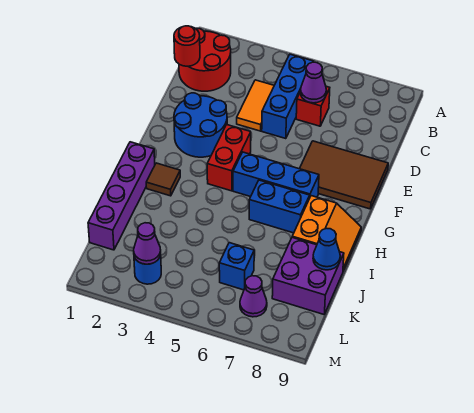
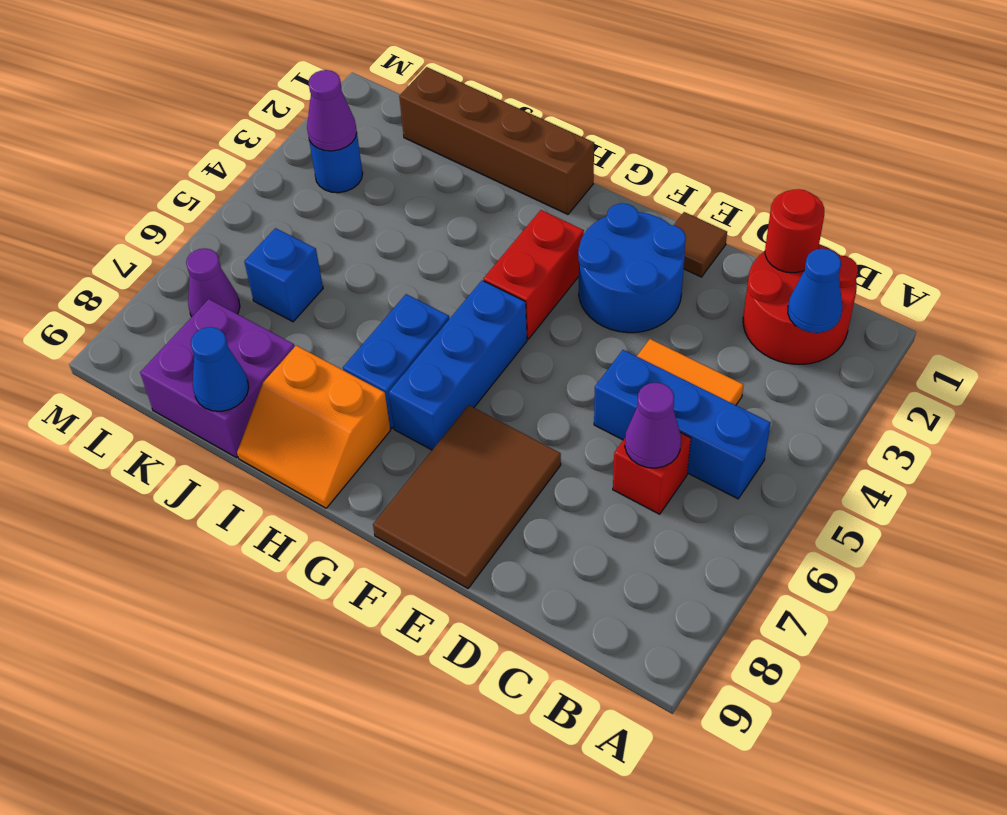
none -> blue cone B2 level 2
red brick F4:G4 level 1 -> red brick G3:G4 level 1
purple brick H1:K1 level 1 -> brown brick H1:K1 level 1
brown tile H2 level 1 -> brown tile E1 level 1

